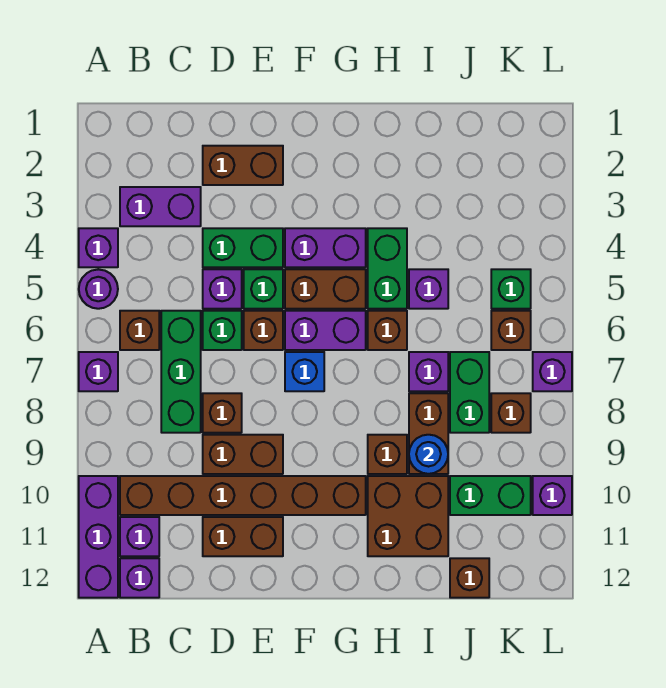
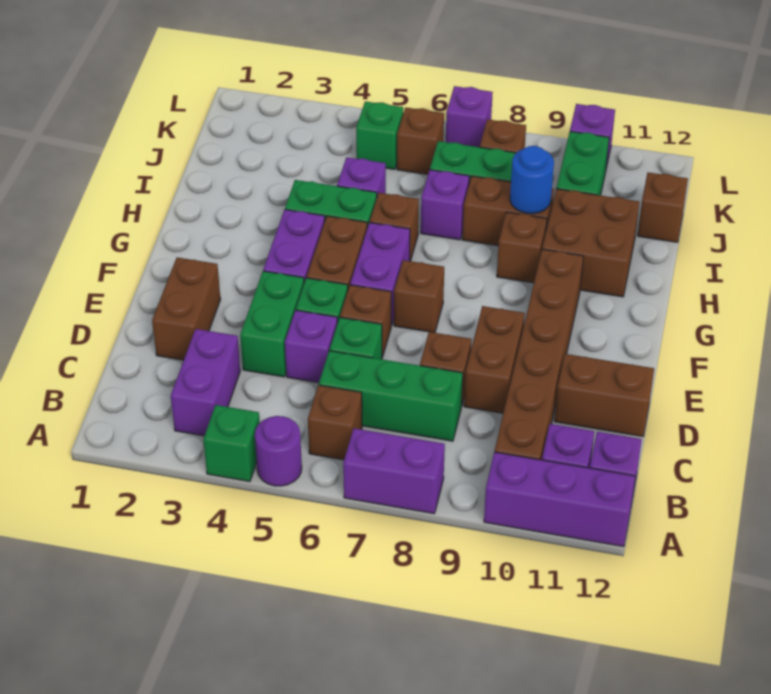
purple brick A4 level 1 -> green brick A4 level 1
purple brick A7 level 1 -> purple brick A7:A8 level 1
brown brick D11:E11 level 1 -> brown brick D11:D12 level 1
blue brick F7 level 1 -> brown brick F7 level 1

